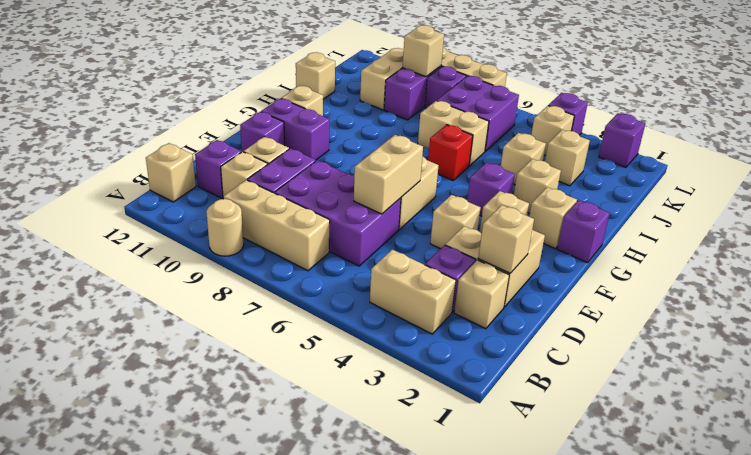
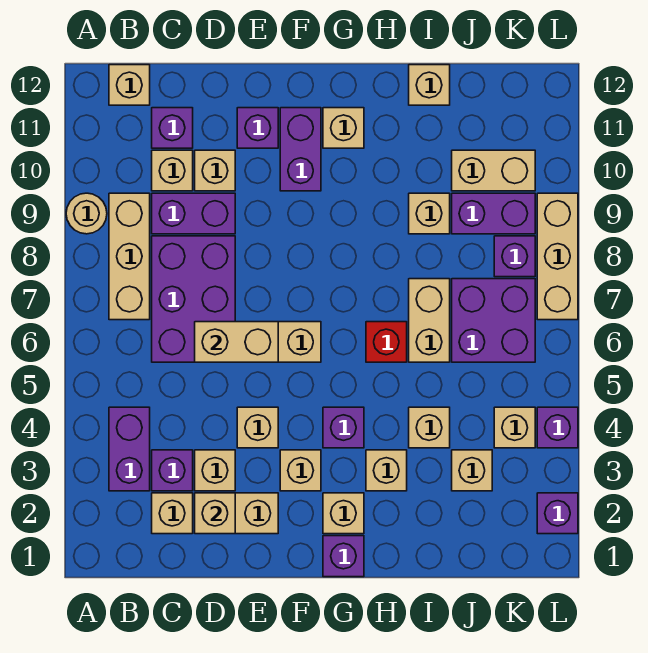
tan brick B3:B4 level 1 -> purple brick B3:B4 level 1
tan brick K9 level 2 -> tan brick I9 level 1

